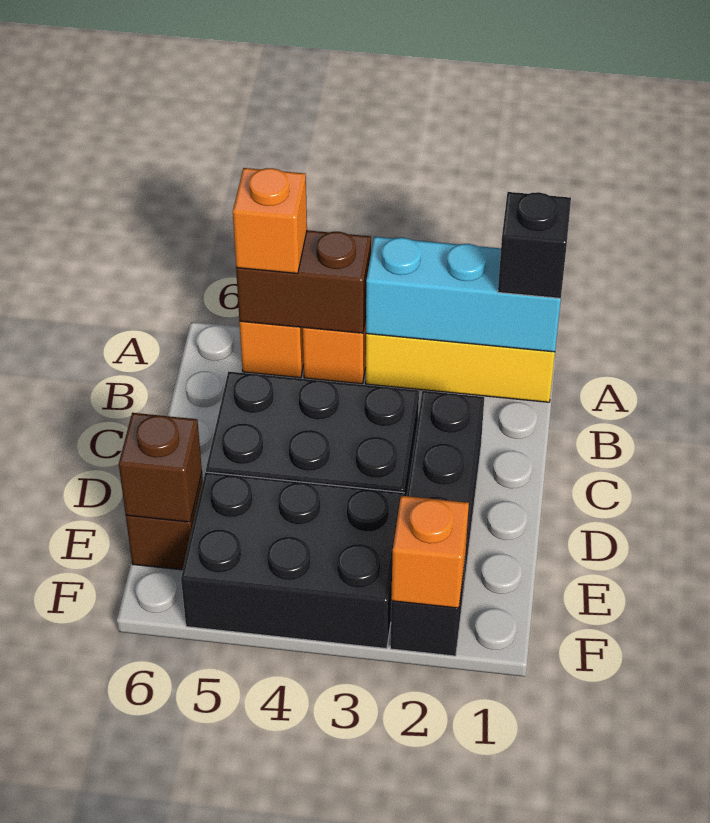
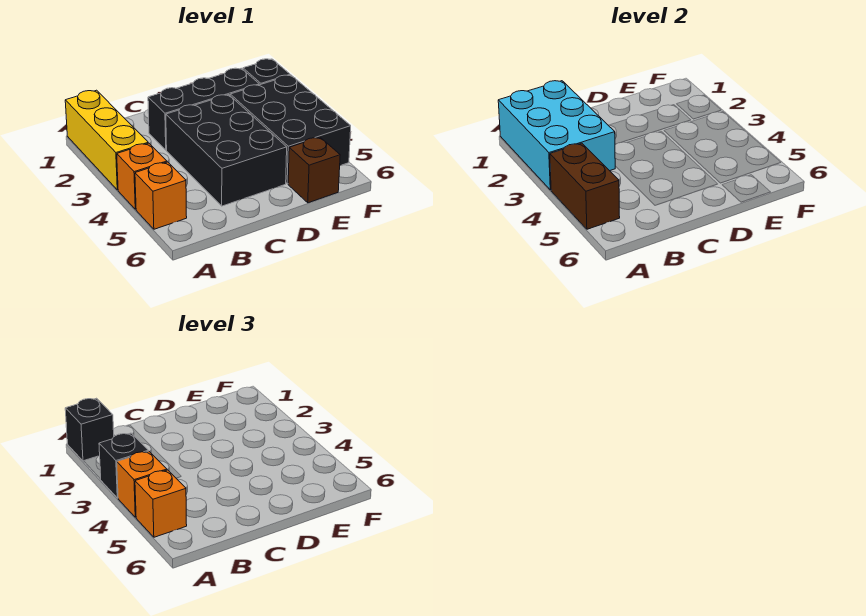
cyan brick A1:A3 level 2 -> cyan brick A1:B3 level 2
none -> black brick A3 level 3
brown brick E6 level 2 -> none
orange brick F2 level 2 -> orange brick A4 level 3

